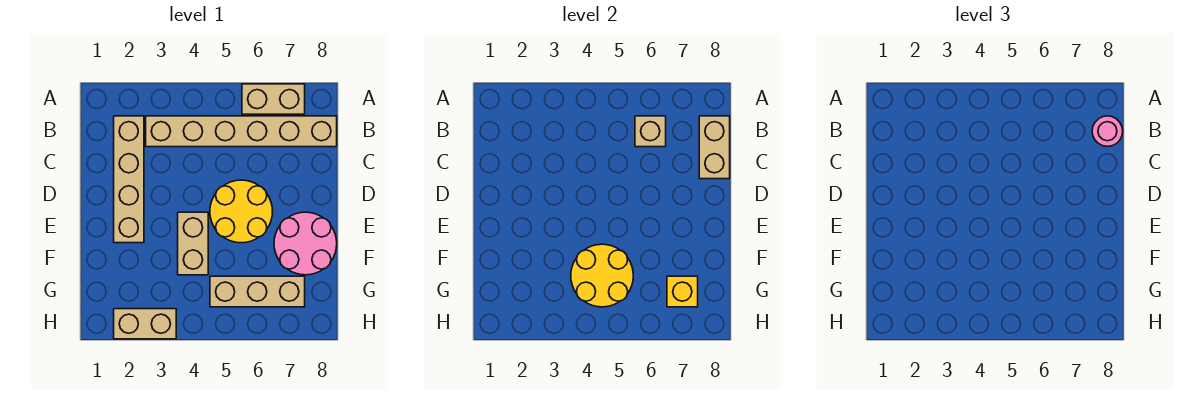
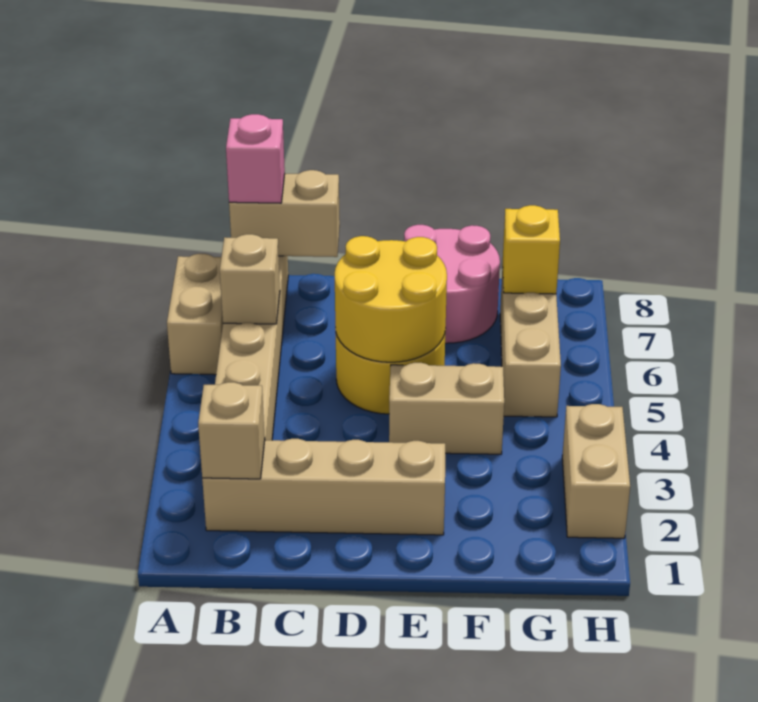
none -> tan brick B2 level 2
pink round brick B8 level 3 -> pink brick B8 level 3
yellow round brick F4:G5 level 2 -> yellow round brick D5:E6 level 2

